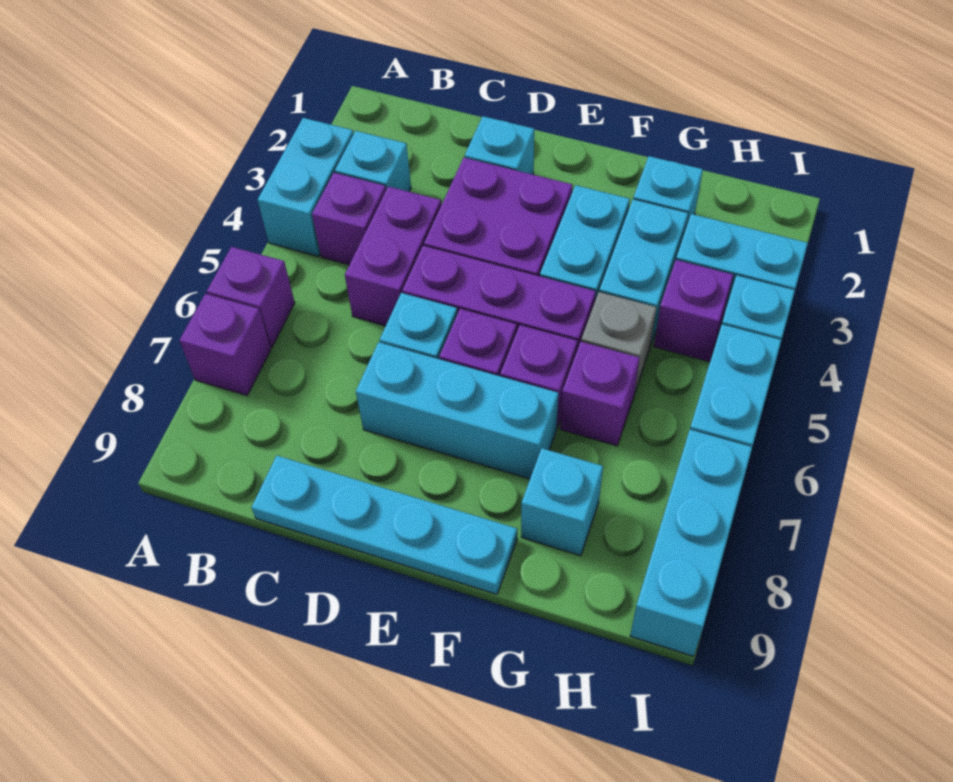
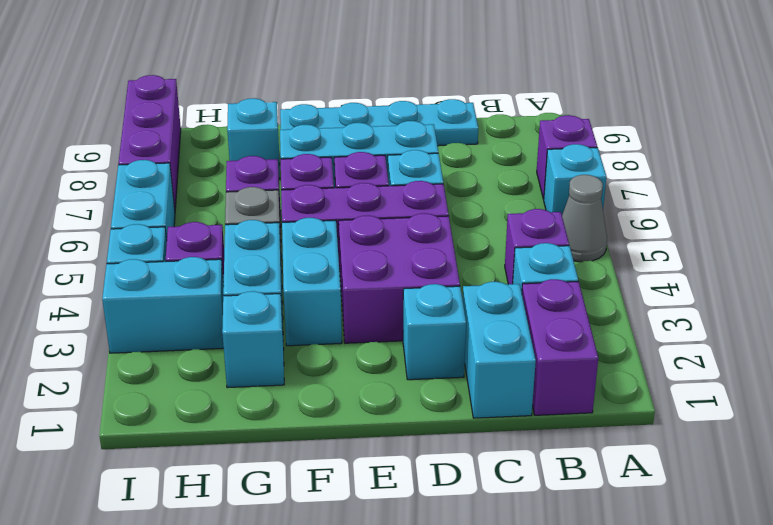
cyan brick A3:A4 level 1 -> cyan brick C1:C2 level 1
none -> grey cone A5 level 1
purple brick A6 level 1 -> cyan brick A6 level 1
purple brick C4:C5 level 1 -> purple brick B1:B2 level 1
cyan brick I7:I9 level 1 -> purple brick I7:I9 level 1

